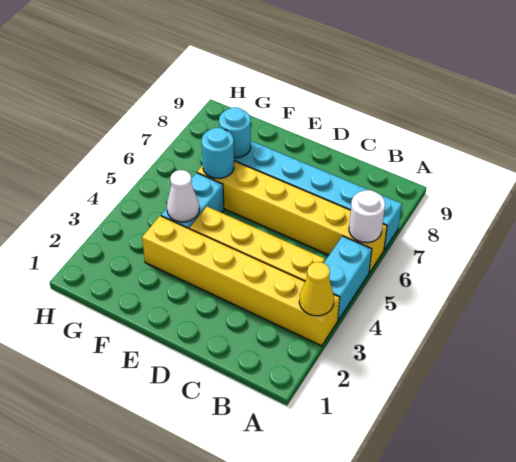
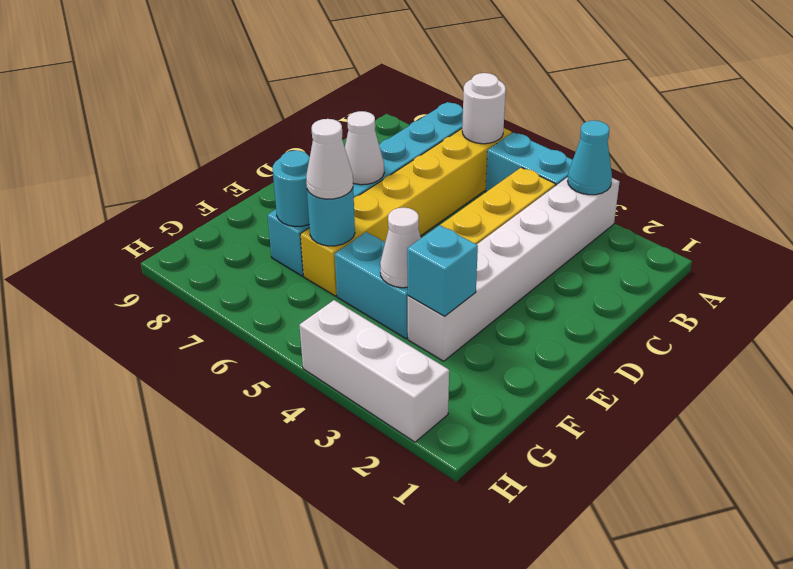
yellow brick A3:F3 level 1 -> white brick A3:F3 level 1
yellow cone A3 level 2 -> cyan cone A3 level 2
none -> white cone D7 level 2
none -> cyan brick F3 level 2
none -> white cone F6 level 3
none -> white brick H2:H4 level 1

